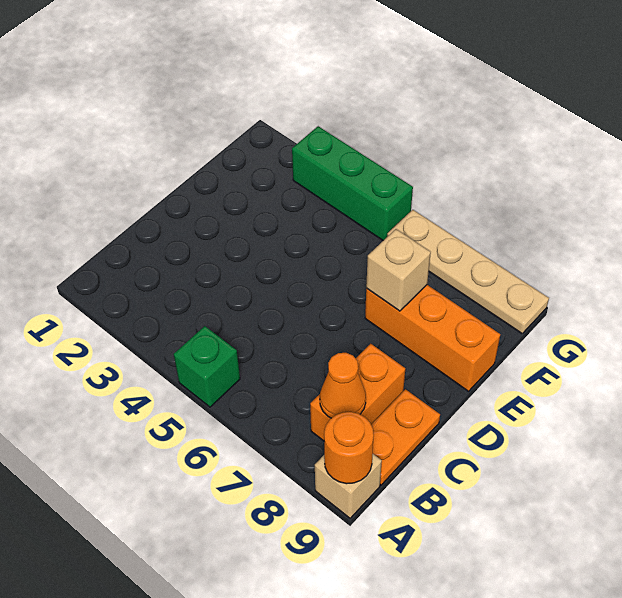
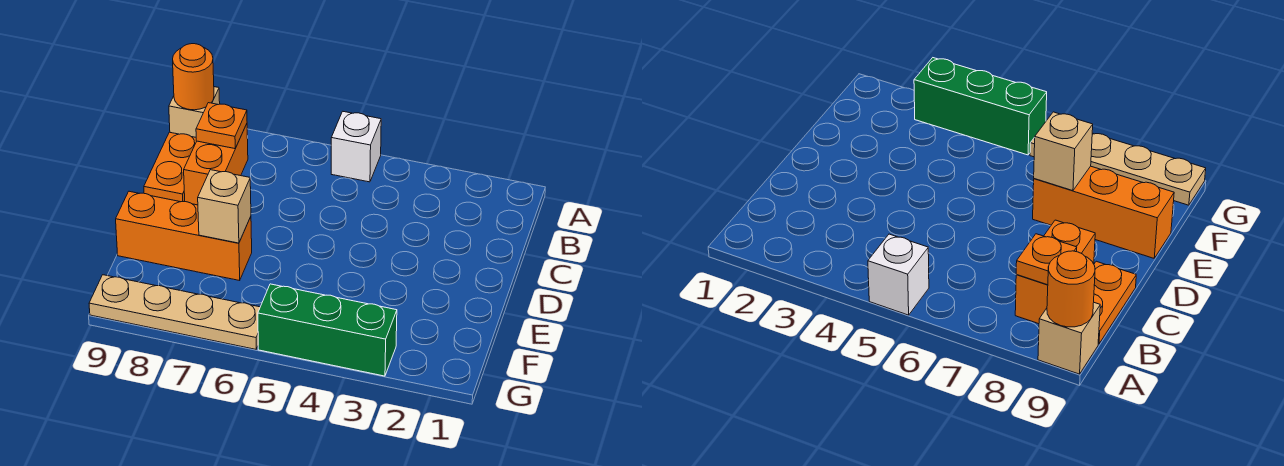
green brick A5 level 1 -> white brick A5 level 1
orange cone B8 level 2 -> orange plate B8 level 2

